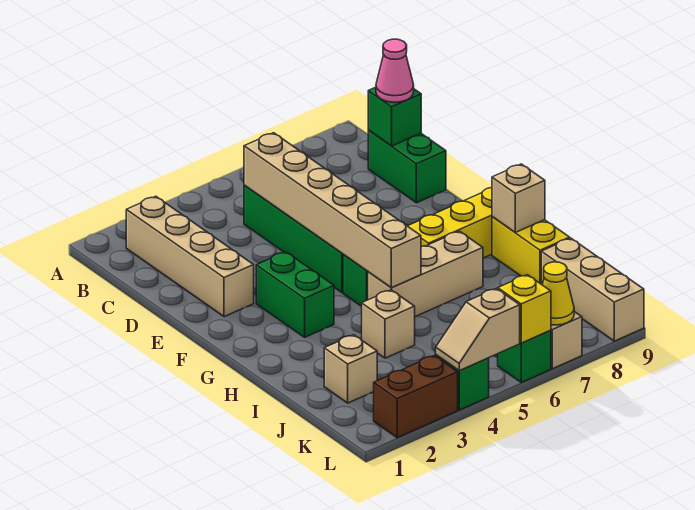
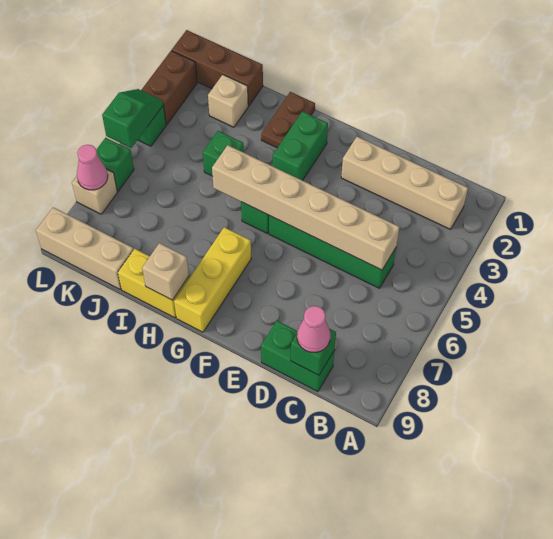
green brick F3:G3 level 1 -> green brick G2:G3 level 1
none -> brown plate H1:H2 level 1
tan brick H5:H7 level 1 -> none
tan brick I4 level 1 -> green brick I4 level 1
none -> brown brick J1:L1 level 1
tan slope L4:L5 level 2 top 5 -> green slope L4:L5 level 2 top 5
yellow brick L6 level 2 -> none
yellow cone L7 level 2 -> pink cone L7 level 2

